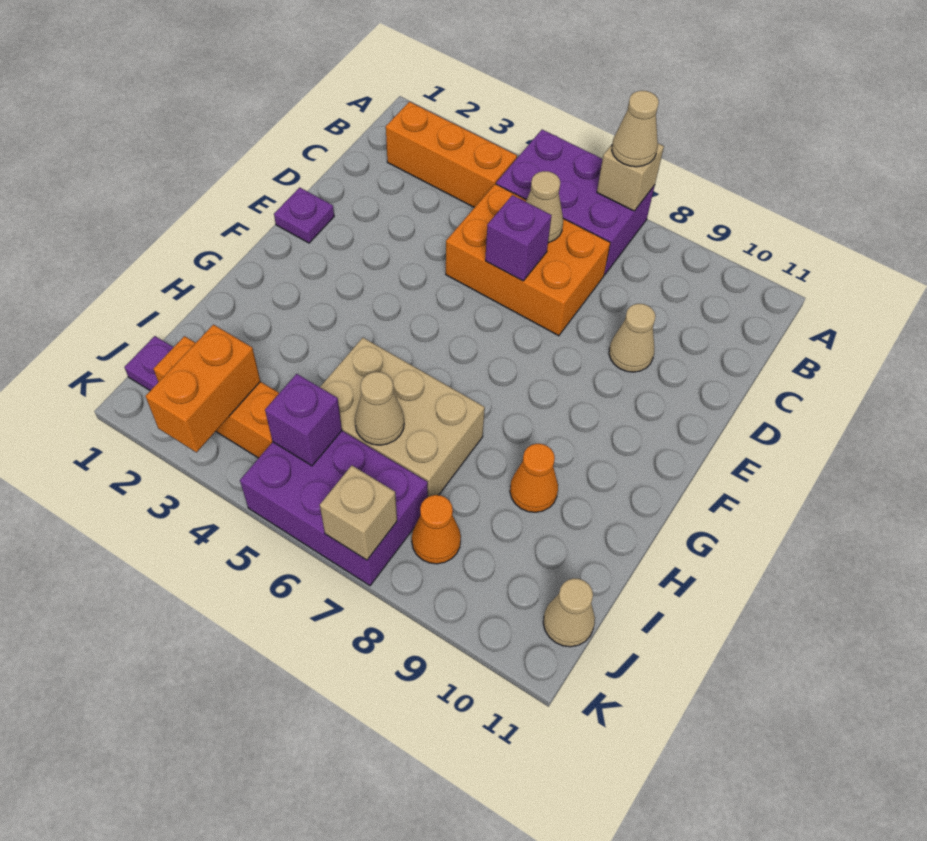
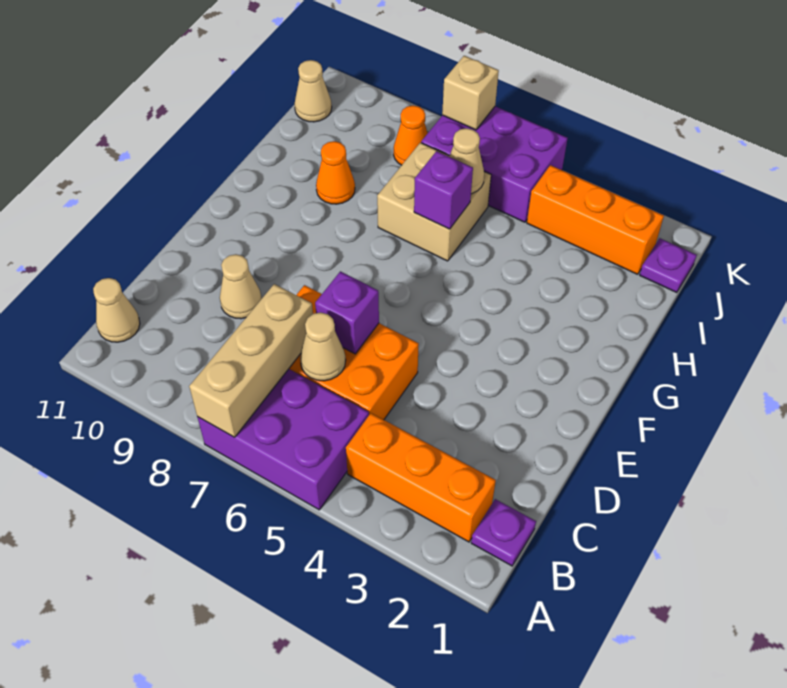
tan brick A7 level 2 -> tan brick A7:C7 level 2
tan cone A7 level 3 -> tan cone B11 level 1
purple plate E1 level 1 -> purple plate B1 level 1
tan brick H5:I7 level 1 -> tan brick H6:I7 level 1
orange brick J3:K3 level 2 -> none
purple brick J5 level 2 -> purple brick H6 level 2

